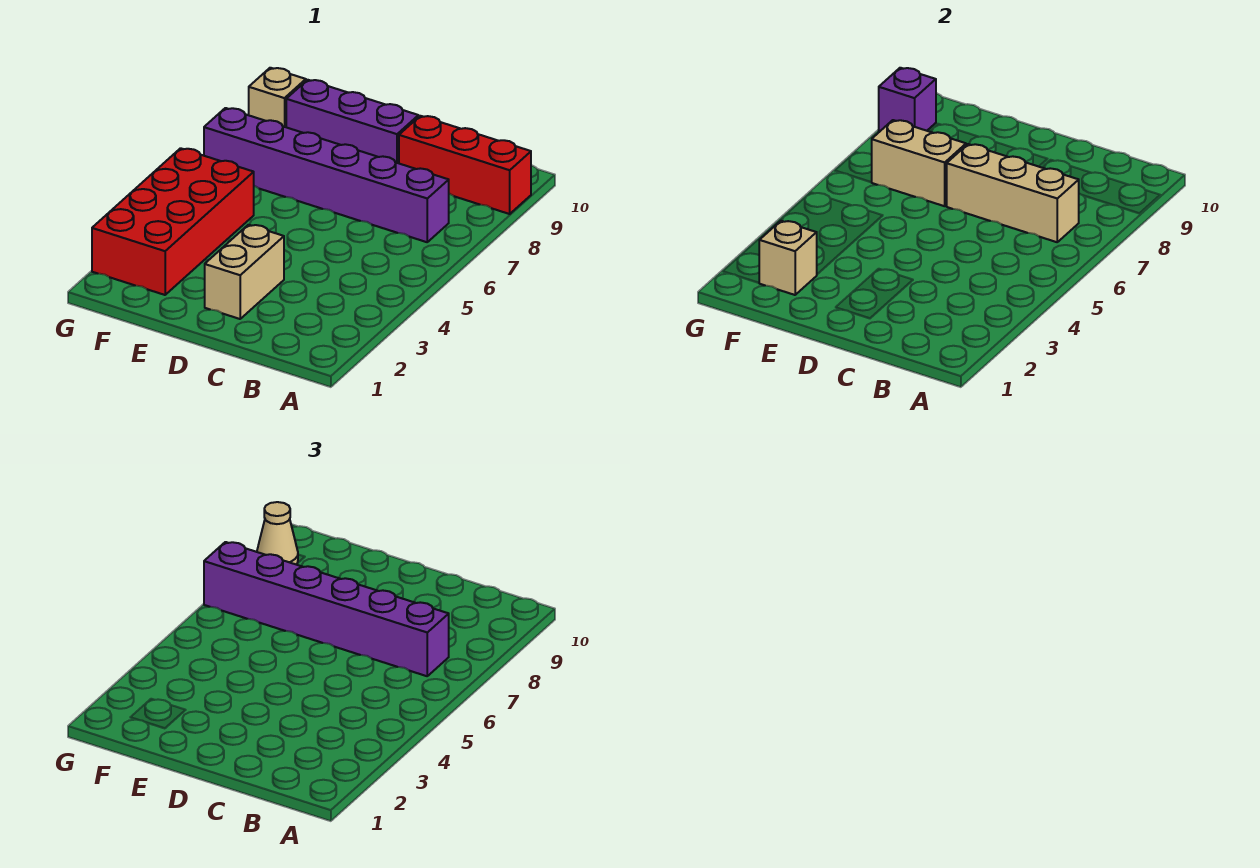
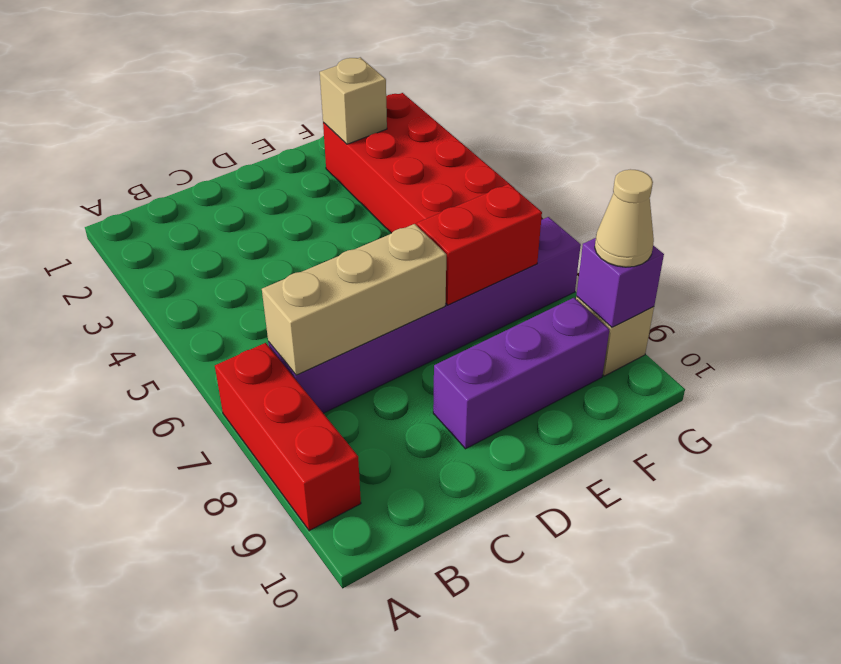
red brick A9:C9 level 1 -> red brick A7:A9 level 1
purple brick B7:G7 level 3 -> none
tan brick D2:D3 level 1 -> none
tan brick E7:F7 level 2 -> red brick E7:F7 level 2

